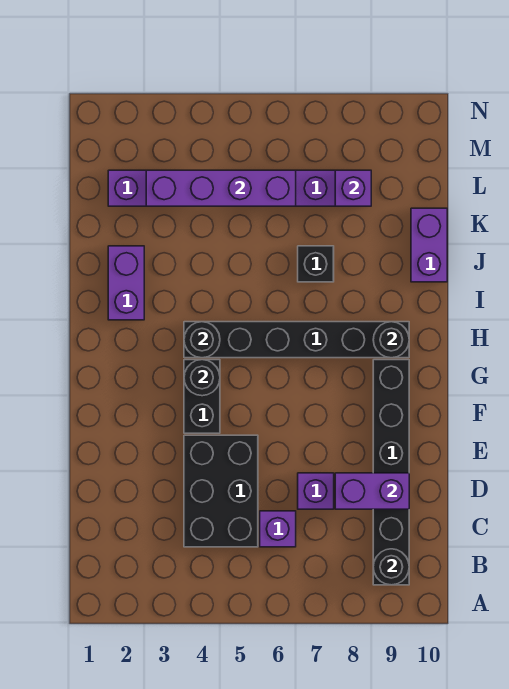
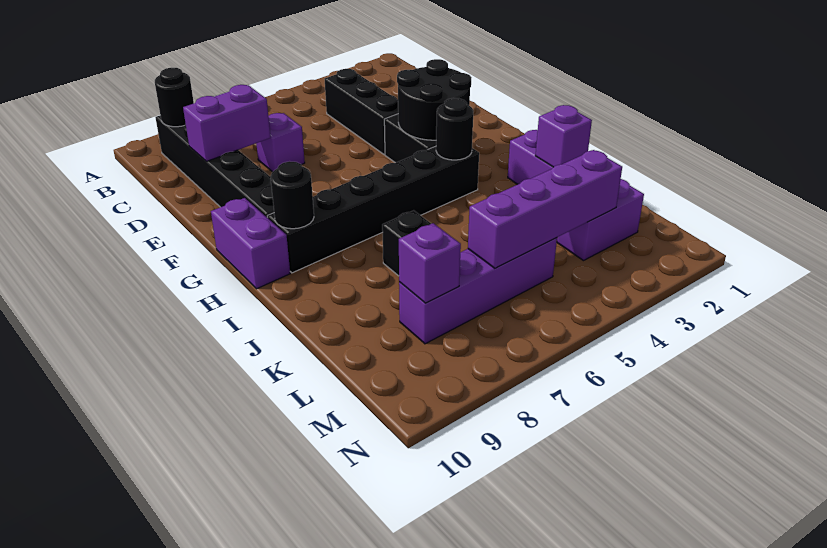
black brick C4:E5 level 1 -> black brick C4:E4 level 1
purple brick C6 level 1 -> purple brick J2 level 2
black round brick G4 level 2 -> black round brick F3:G4 level 2
purple brick J10:K10 level 1 -> purple brick G10:H10 level 1

